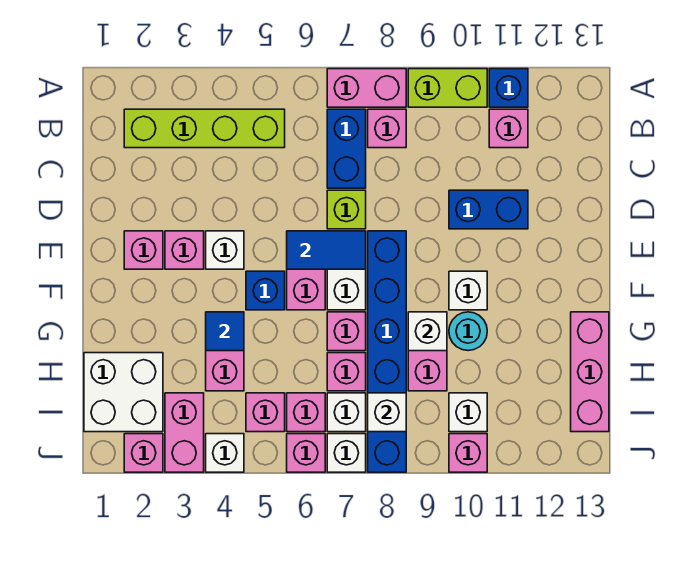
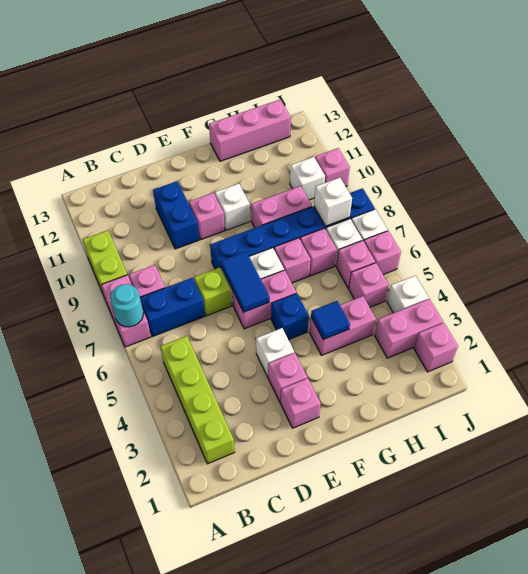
blue brick A11 level 1 -> none
pink brick B11 level 1 -> pink brick E10 level 1
white brick G9 level 2 -> none
cyan round brick G10 level 1 -> cyan round brick A7 level 2
white brick H1:I2 level 1 -> none

